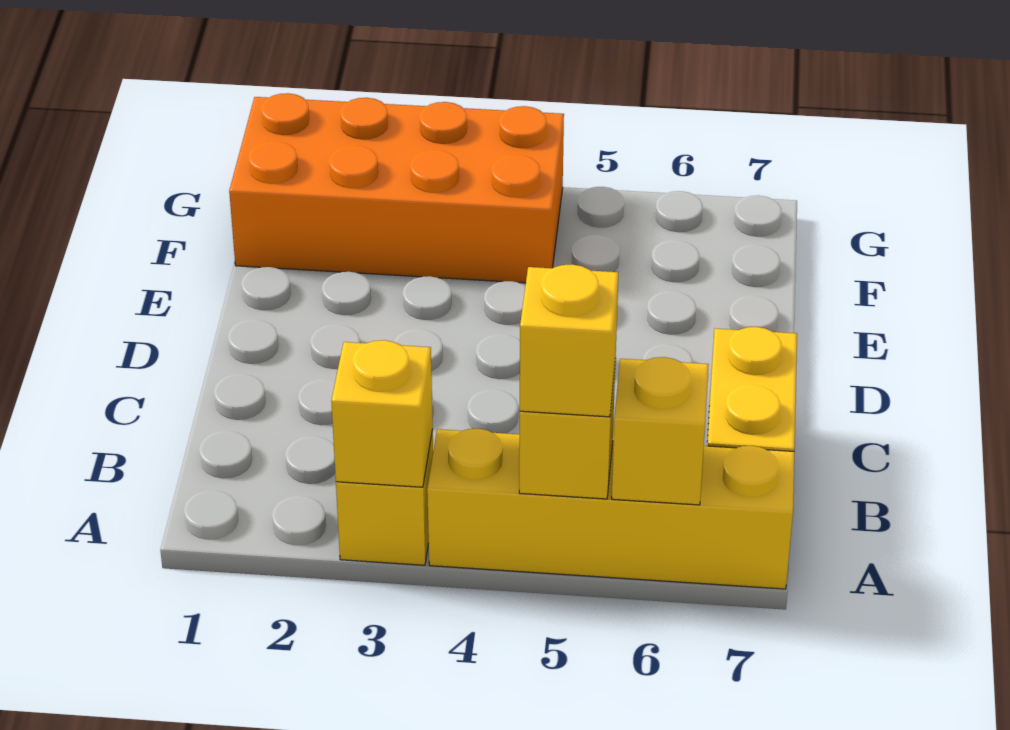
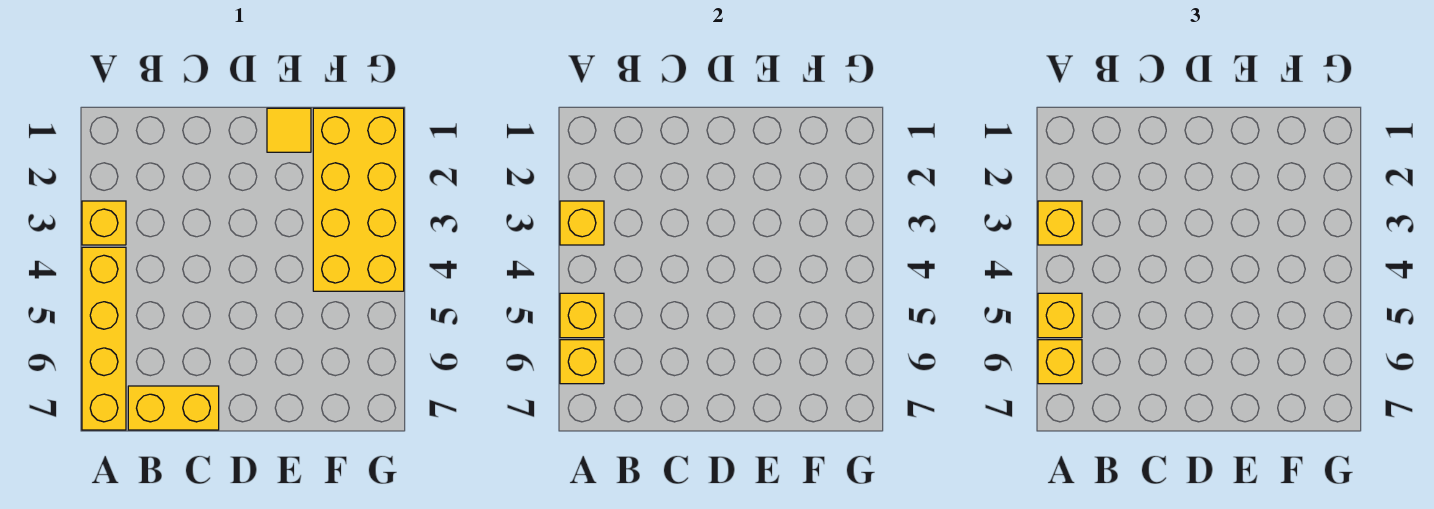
none -> yellow brick A3 level 3
none -> yellow brick A6 level 3
none -> yellow tile E1 level 1
orange brick F1:G4 level 1 -> yellow brick F1:G4 level 1

